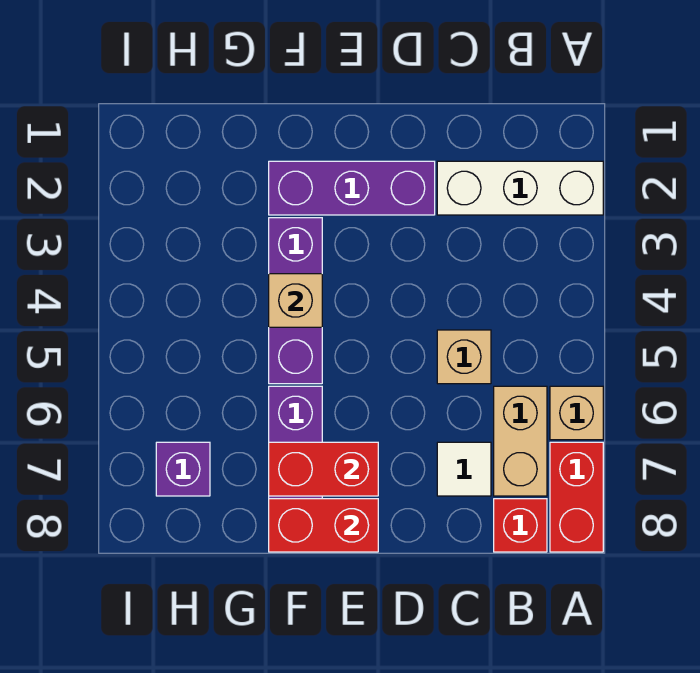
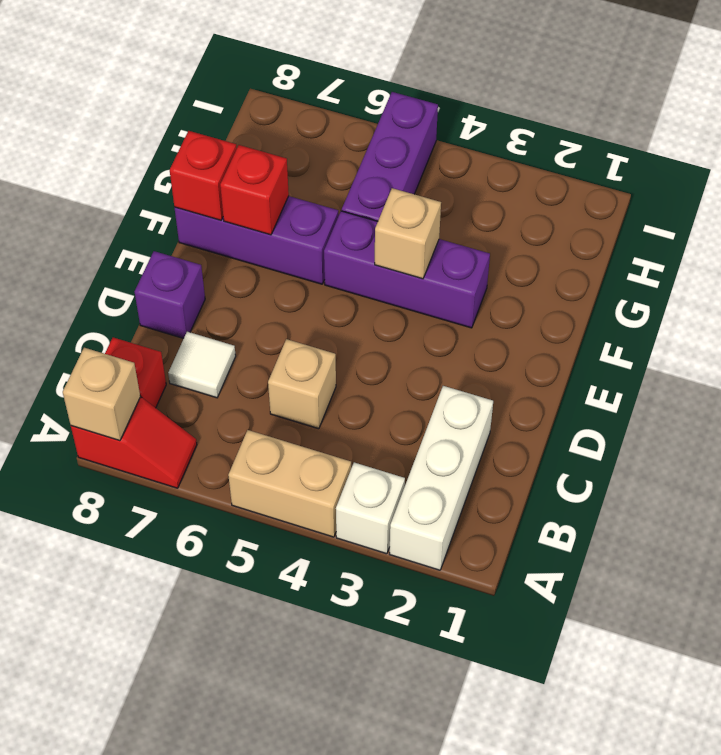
none -> white brick A3 level 1
tan brick A6 level 1 -> tan brick A8 level 2
red brick A7:A8 level 1 -> red slope A7:A8 level 1 top 8
tan brick B6:B7 level 1 -> tan brick A4:A5 level 1
purple brick D2:F2 level 1 -> purple brick G5:I5 level 1
red brick E7:F7 level 2 -> red brick F7 level 2
red brick E8:F8 level 2 -> red brick F8 level 2
purple brick H7 level 1 -> purple brick D8 level 1

